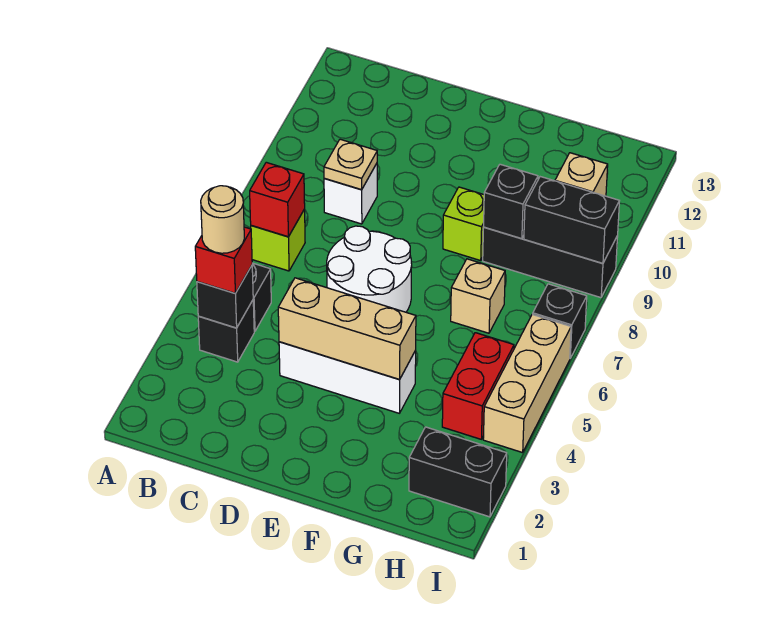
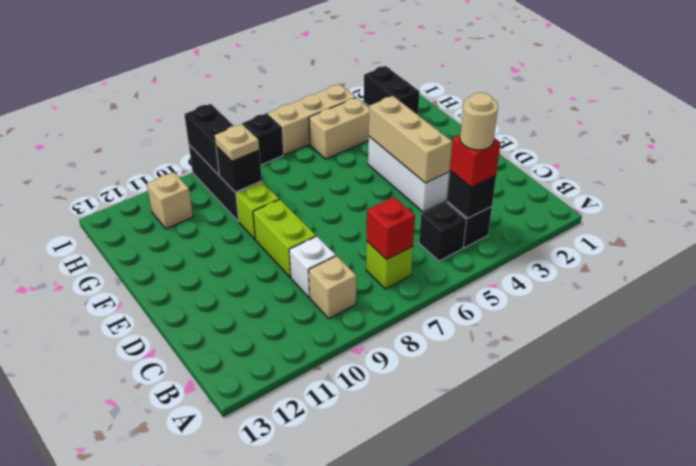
tan plate C9 level 2 -> tan plate G9 level 3
white round brick D6:E7 level 1 -> none
none -> lime brick D9:E9 level 1
tan brick G7 level 1 -> tan brick B9 level 1
red brick H4:H5 level 1 -> tan brick H4:H5 level 1

